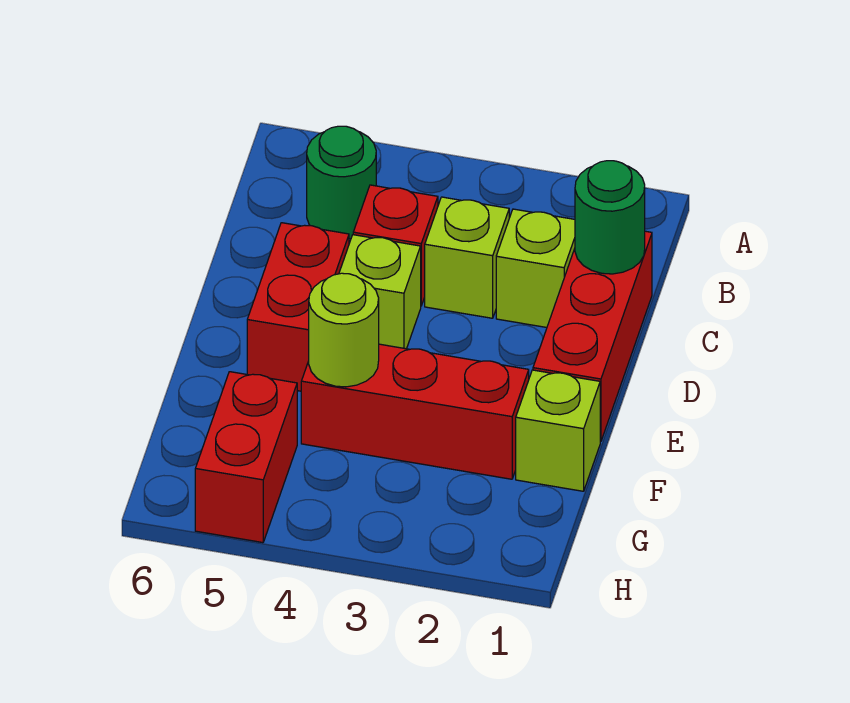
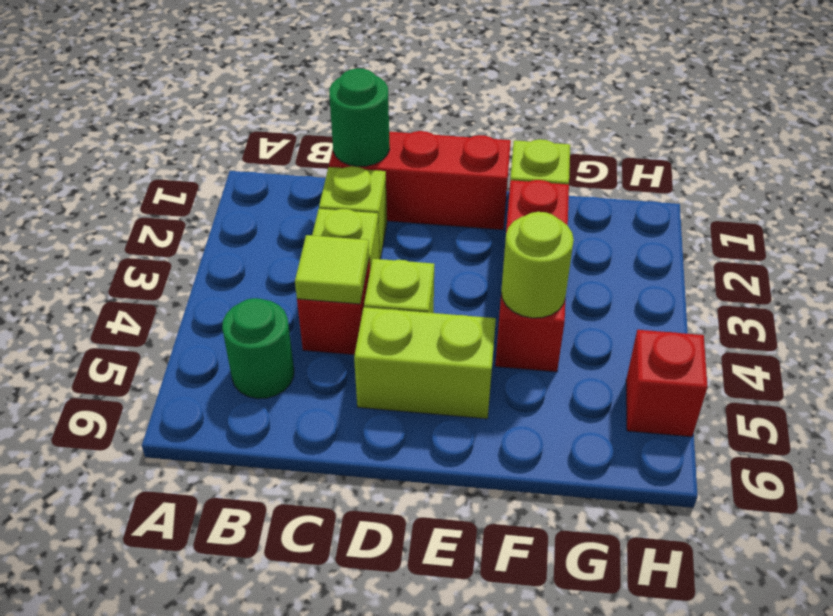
none -> lime tile C4 level 2
red brick D5:E5 level 1 -> lime brick D5:E5 level 1
red brick G5:H5 level 1 -> red brick H5 level 1

